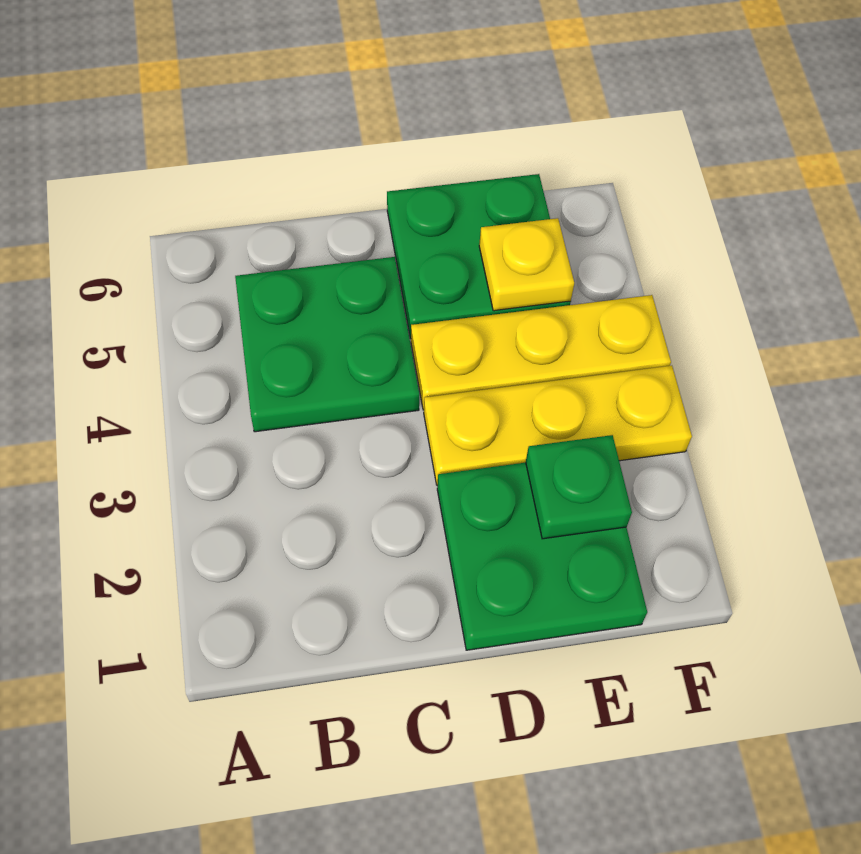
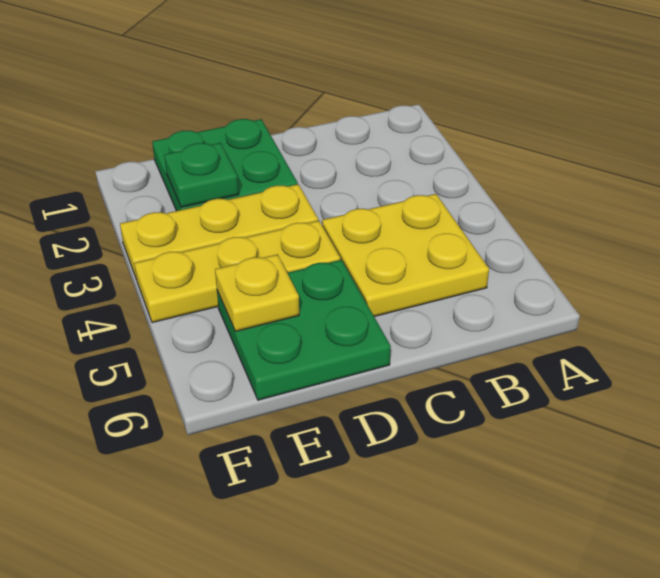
green plate B4:C5 level 1 -> yellow plate B4:C5 level 1

